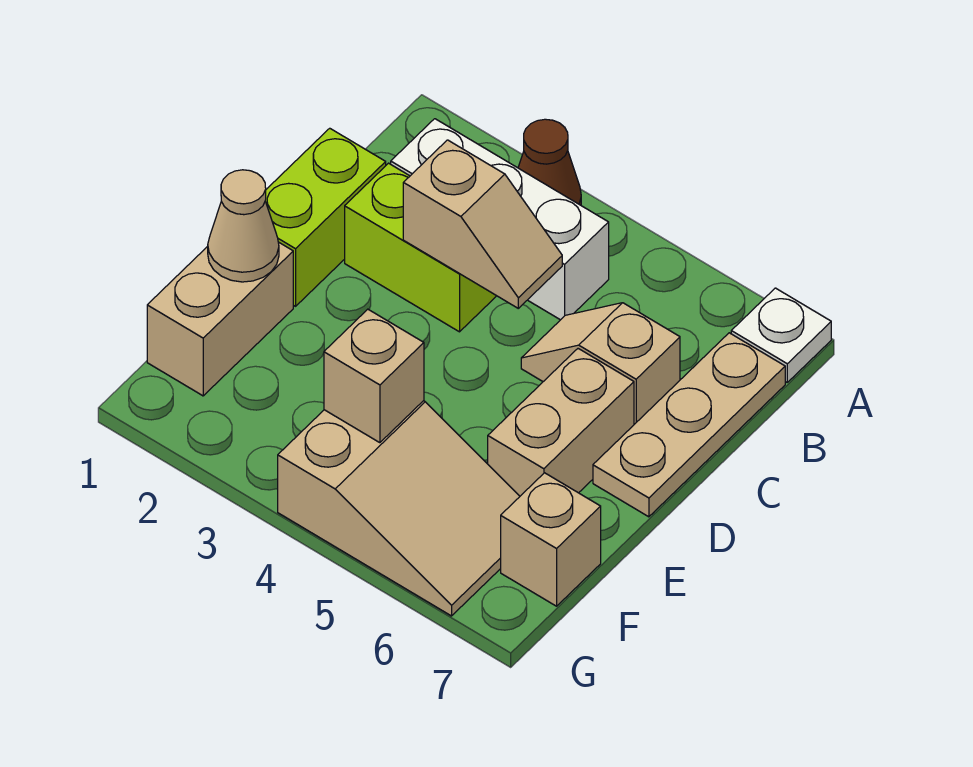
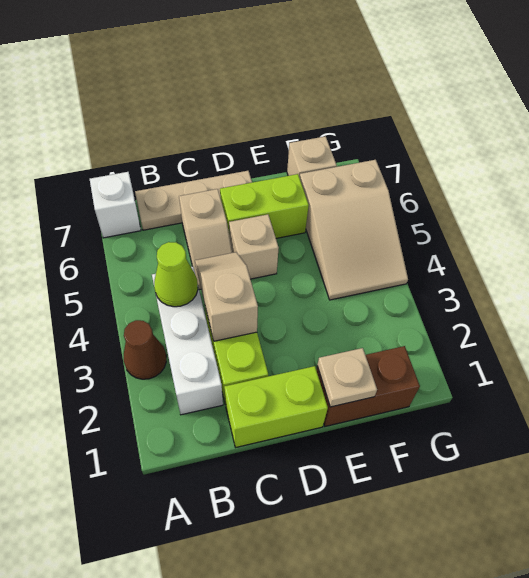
white plate A7 level 1 -> white brick A7 level 1
none -> lime cone B4 level 2
tan brick D6:E6 level 1 -> lime brick D6:E6 level 1
tan brick E1:F1 level 1 -> brown brick E1:F1 level 1
tan cone E1 level 2 -> tan plate E1 level 2
tan slope F4:G6 level 1 top 4 -> tan slope F4:G6 level 1 top 6
tan brick F4 level 2 -> tan brick D5 level 1

